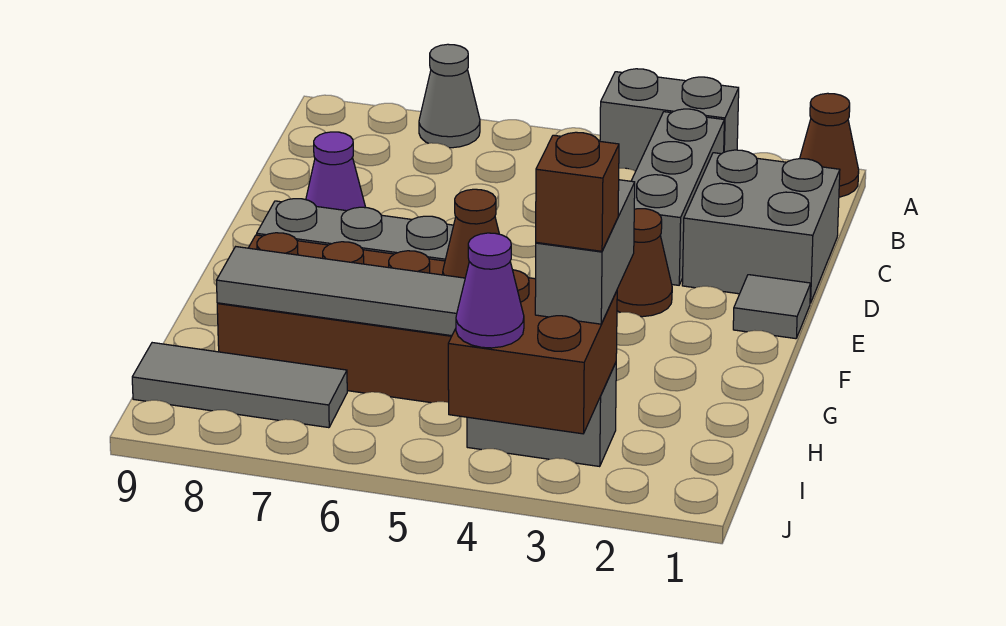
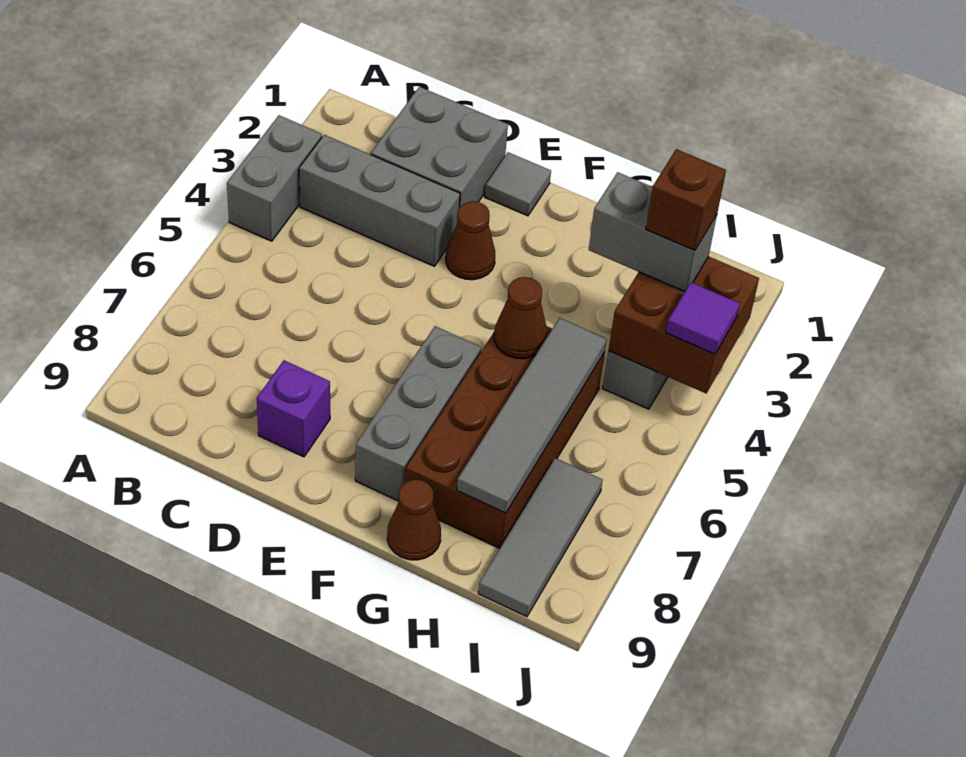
brown cone A1 level 1 -> brown cone G9 level 1
grey cone A7 level 1 -> none
purple cone D8 level 1 -> purple brick D8 level 1
purple cone J4 level 3 -> purple tile J4 level 3

